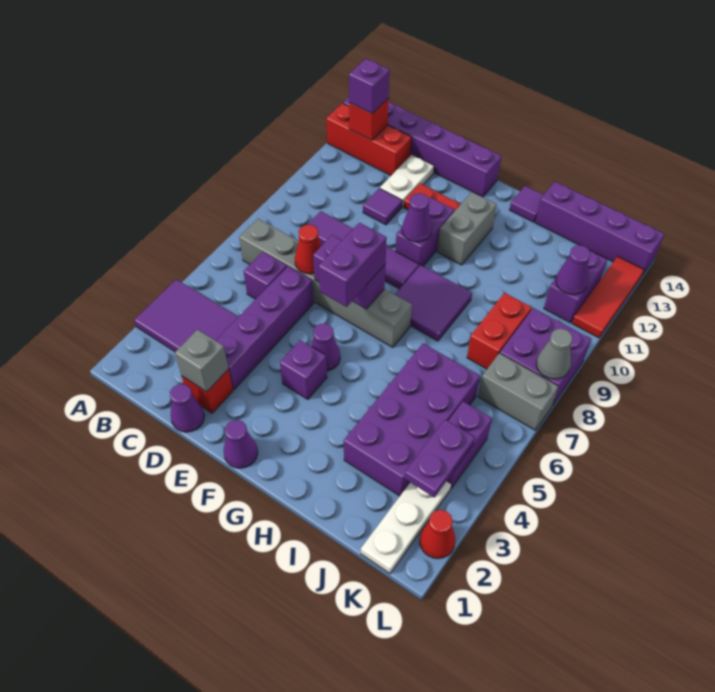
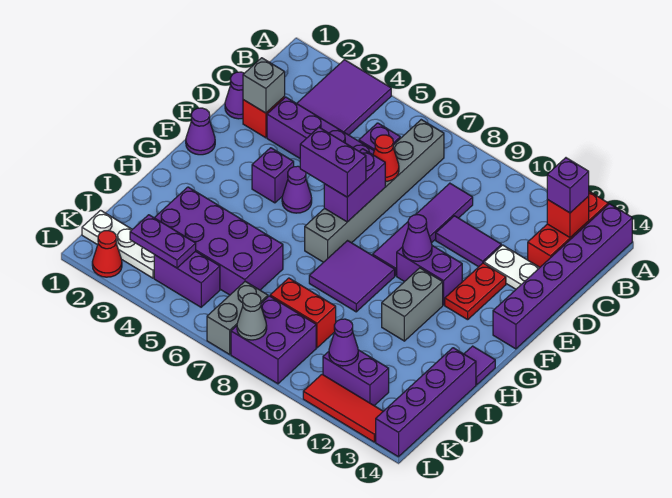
purple tile D11 level 1 -> purple tile D10:D11 level 1
grey brick G11:G12 level 1 -> grey brick G11:H11 level 1

